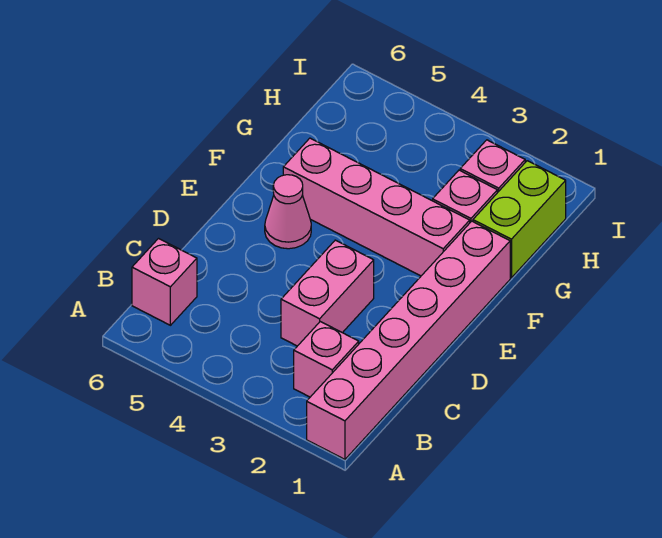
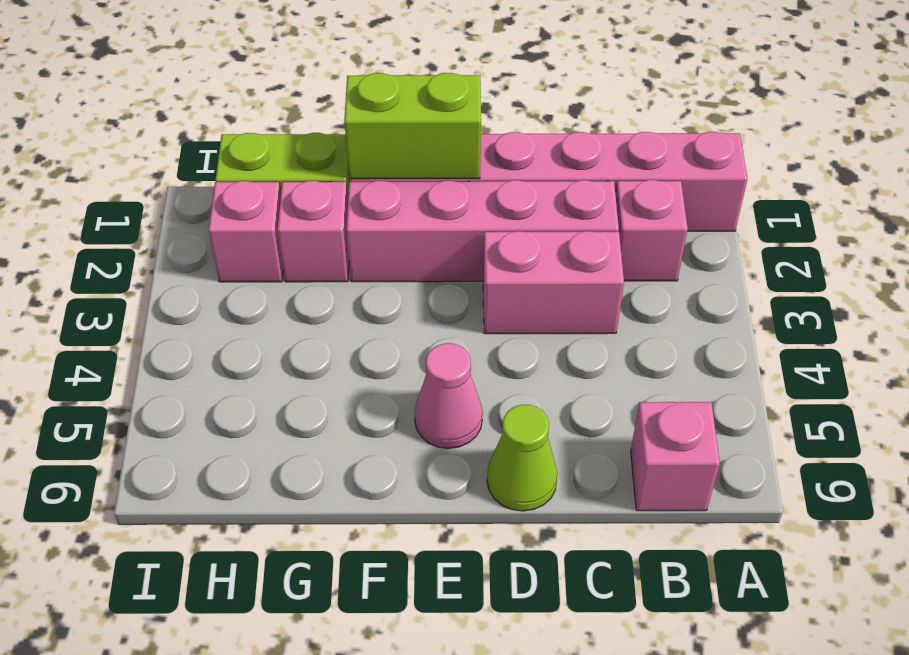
none -> lime cone D6 level 1
none -> lime brick E1:F1 level 2
pink brick F2:F5 level 1 -> pink brick C2:F2 level 1

